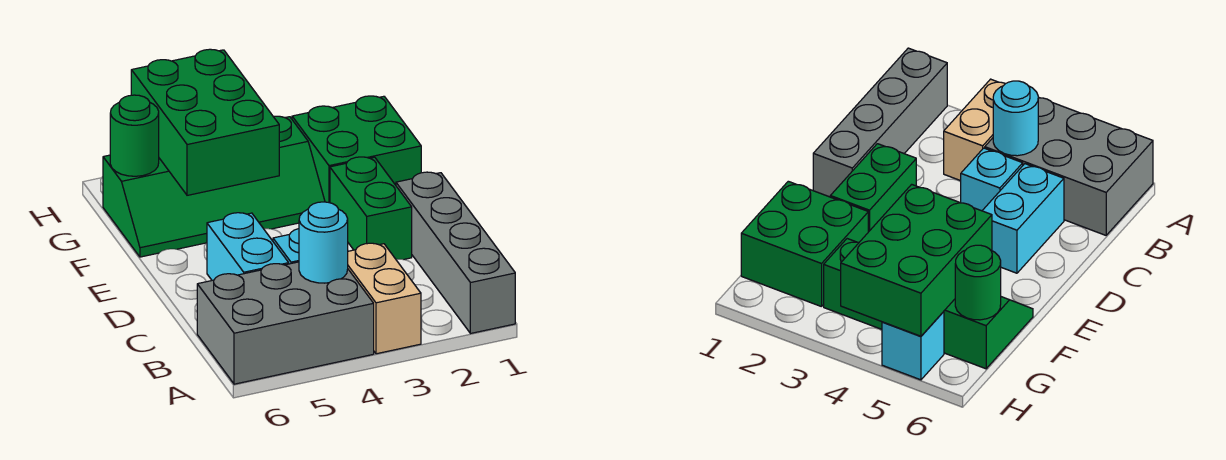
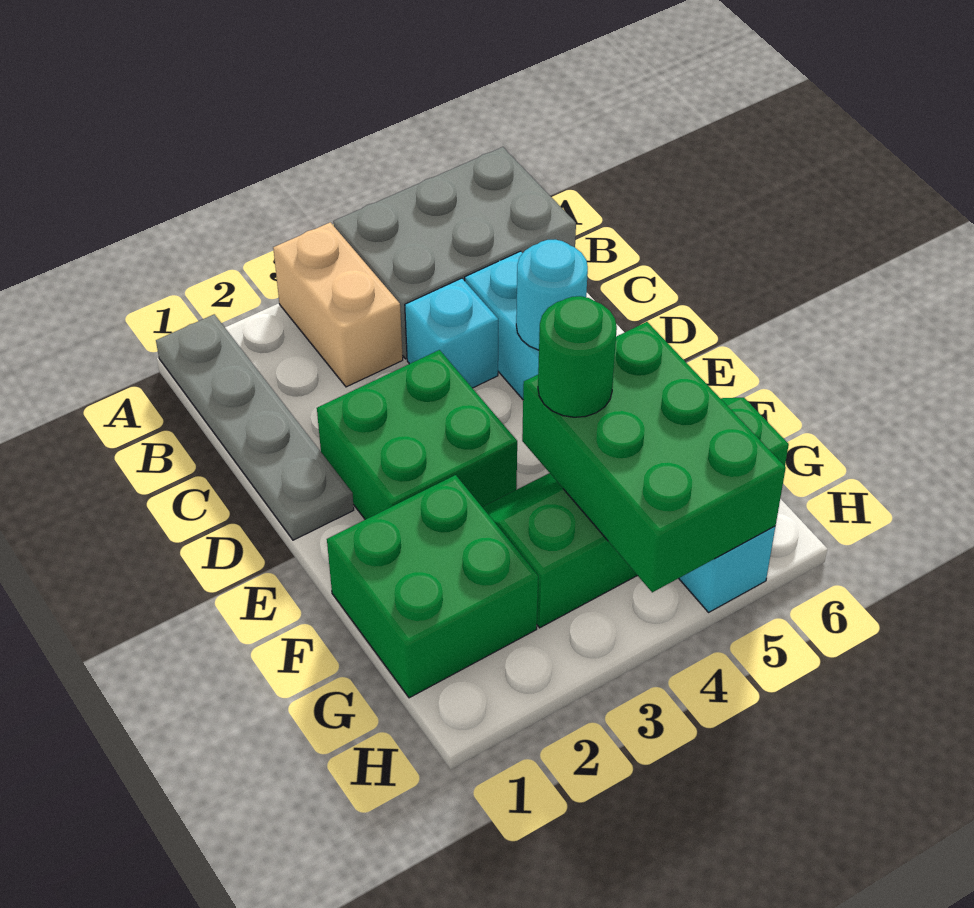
grey brick A1:D1 level 1 -> grey plate A1:D1 level 1
cyan round brick B4 level 2 -> cyan round brick D5 level 2
green brick D2:E2 level 1 -> green brick D2:E3 level 1
green round brick G6 level 2 -> green round brick F4 level 3

